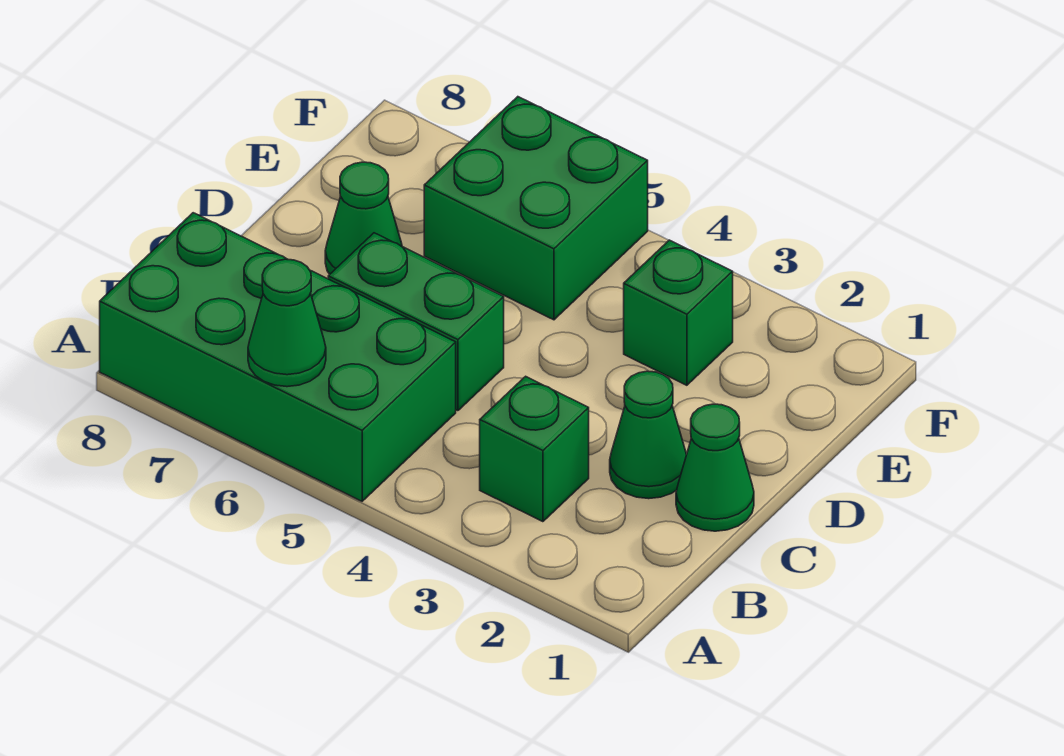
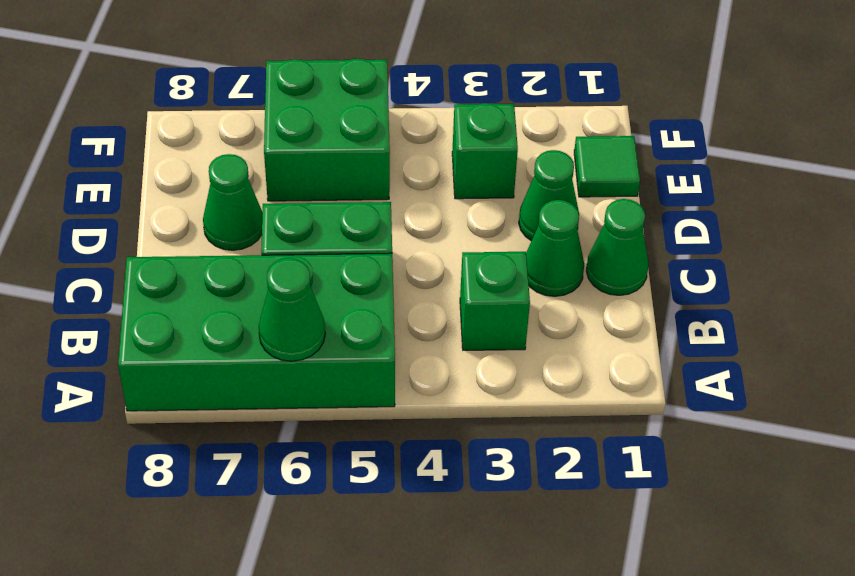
none -> green cone D2 level 1
none -> green tile E1 level 1

